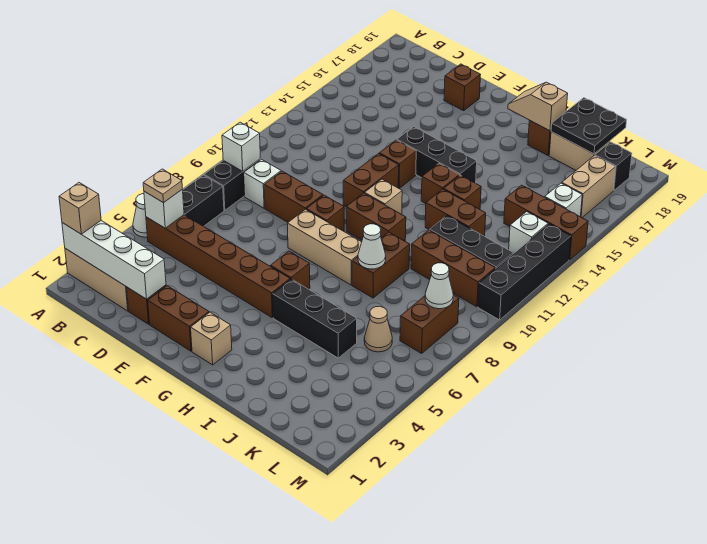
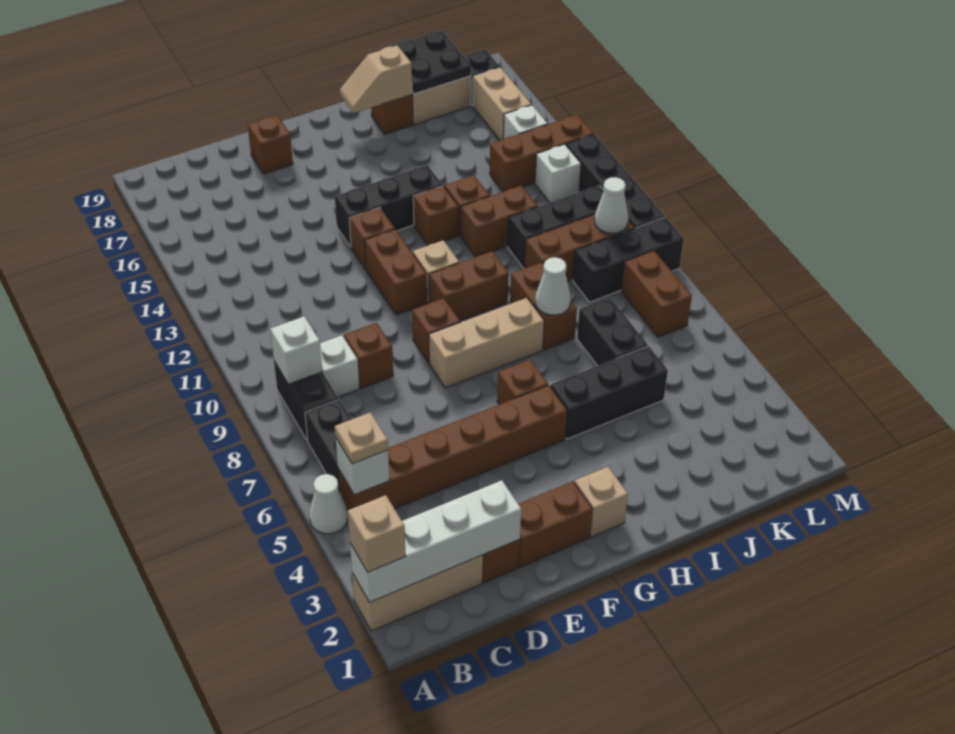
brown brick D9:E9 level 1 -> brown brick D9 level 1
none -> black brick J6:J7 level 1
tan cone K6 level 1 -> none
none -> black brick K9:M9 level 1
white cone L8 level 2 -> white cone L10 level 2

